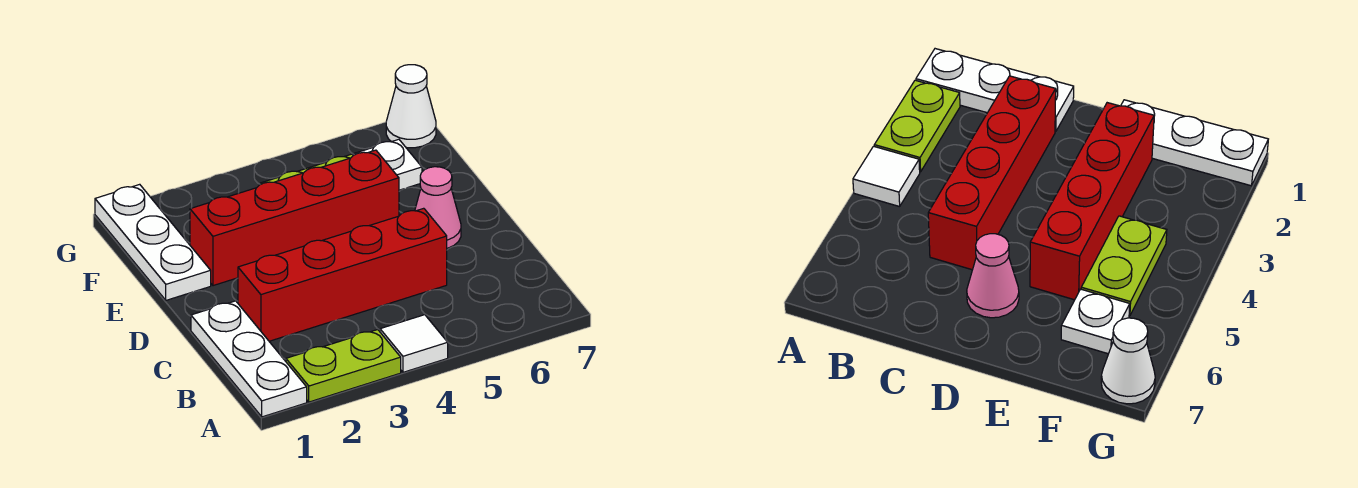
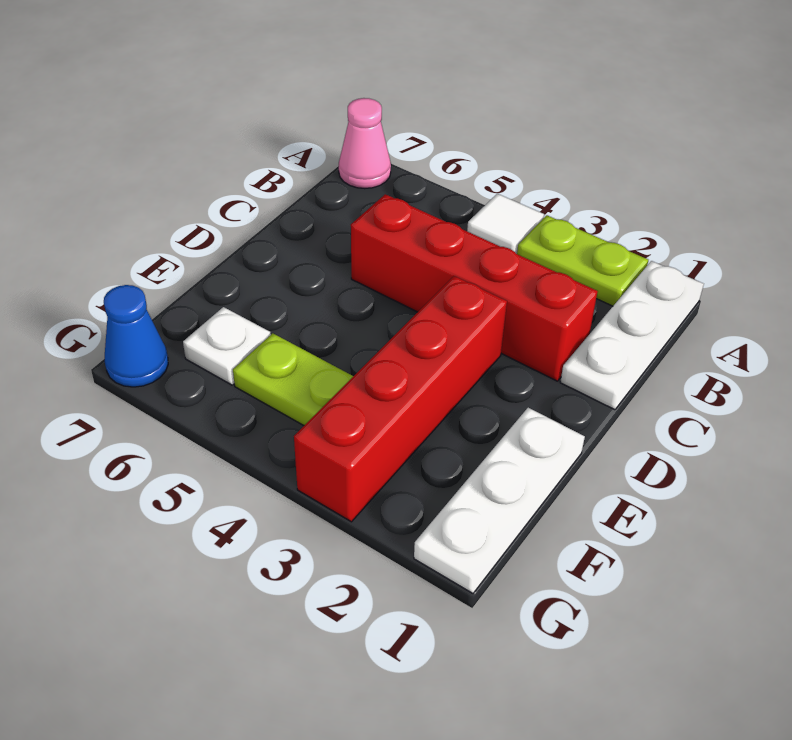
pink cone D6 level 1 -> pink cone A7 level 1
red brick E2:E5 level 1 -> red brick D3:G3 level 1
white cone G7 level 1 -> blue cone G7 level 1

